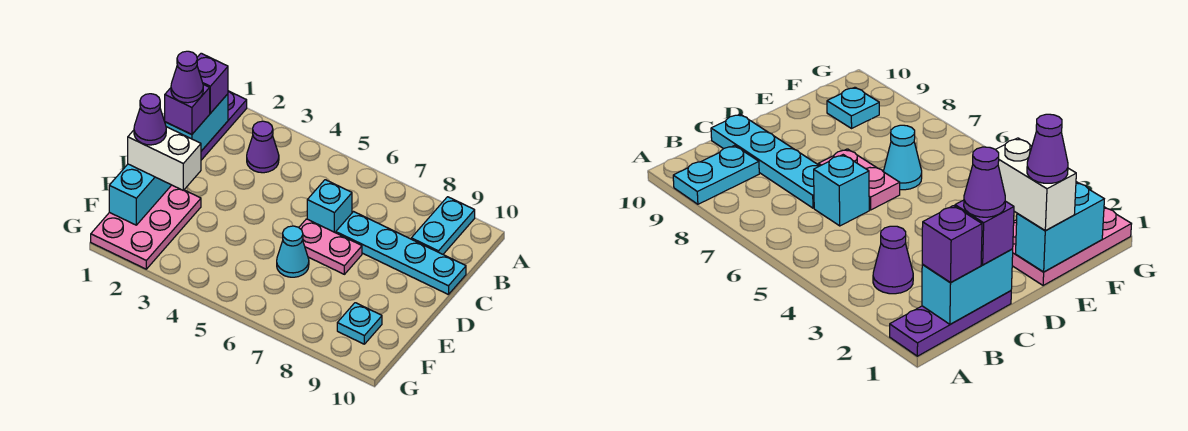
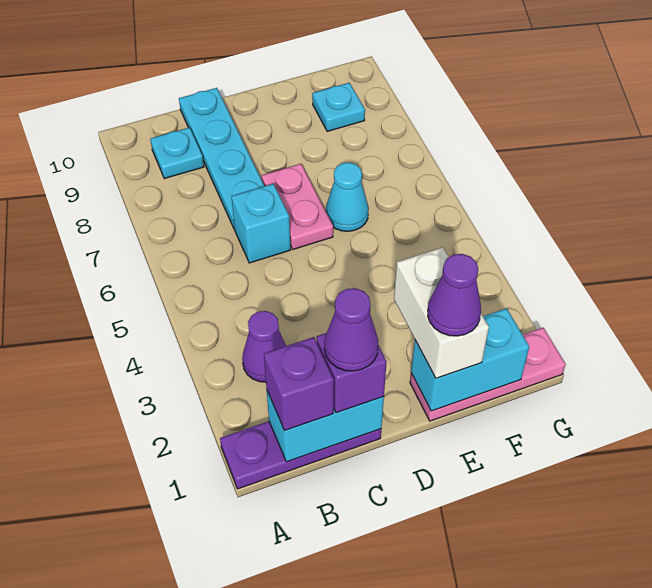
cyan plate A9:B9 level 1 -> cyan plate B9 level 1
pink plate E1:G2 level 1 -> pink plate E1:G1 level 1

